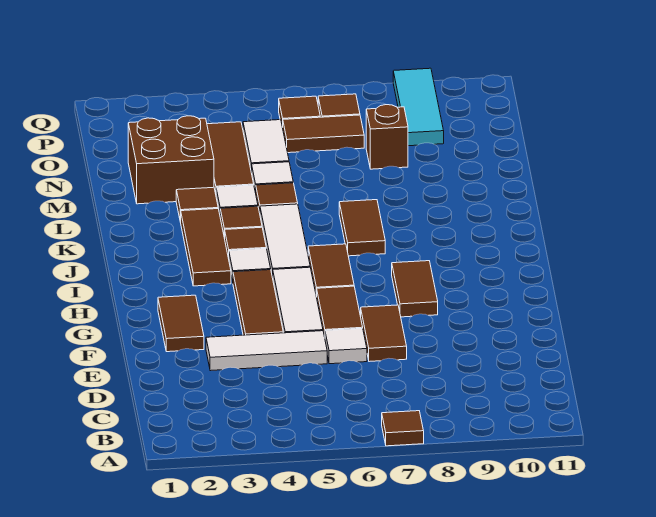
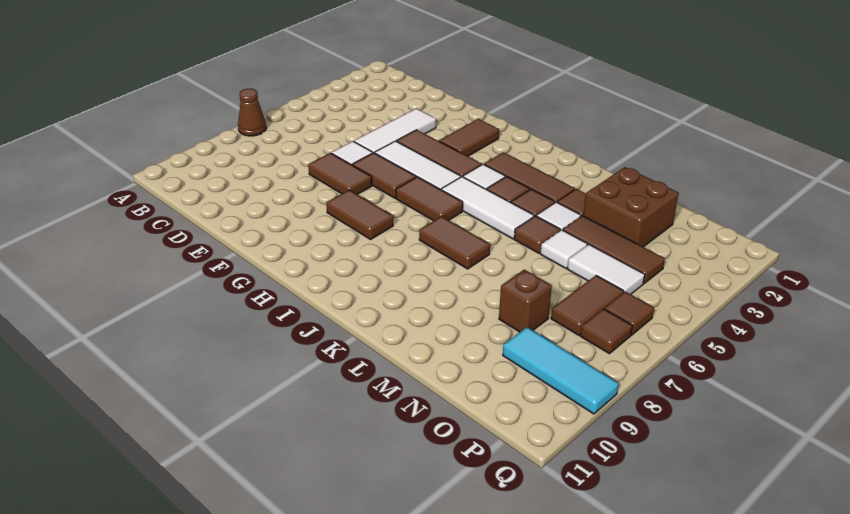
brown tile A7 level 1 -> brown cone A7 level 1
brown tile F2:G2 level 1 -> brown tile G2:G3 level 1

